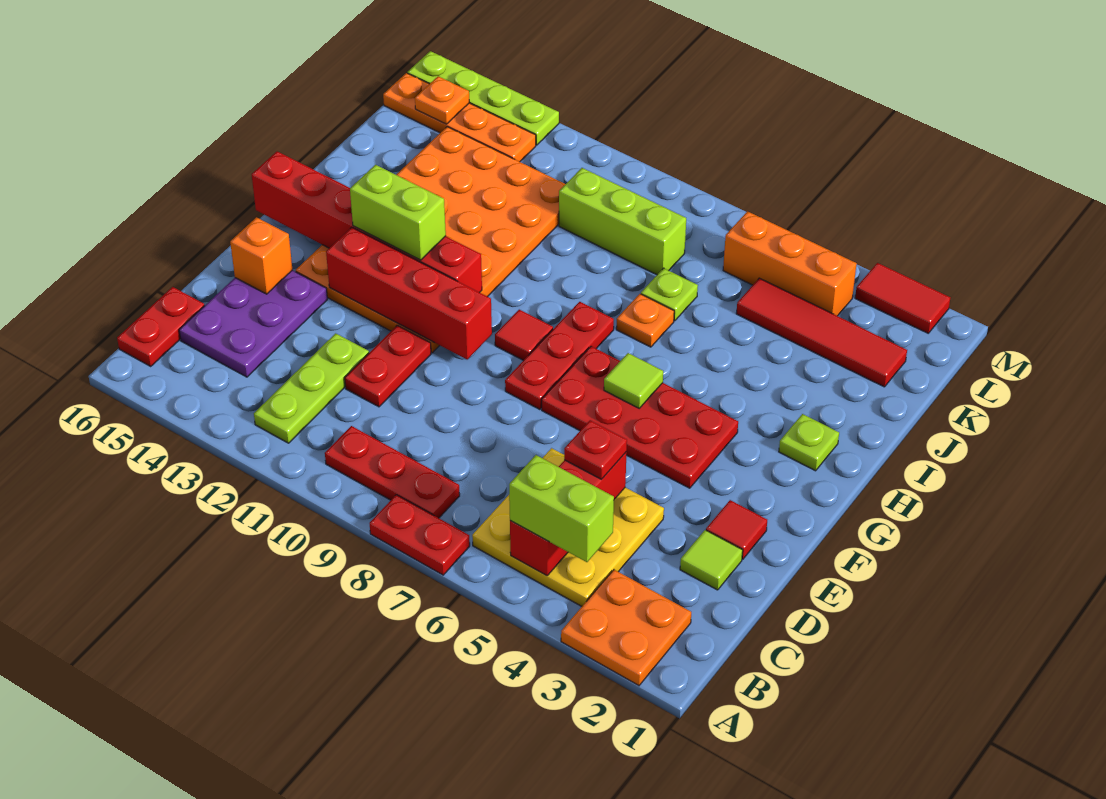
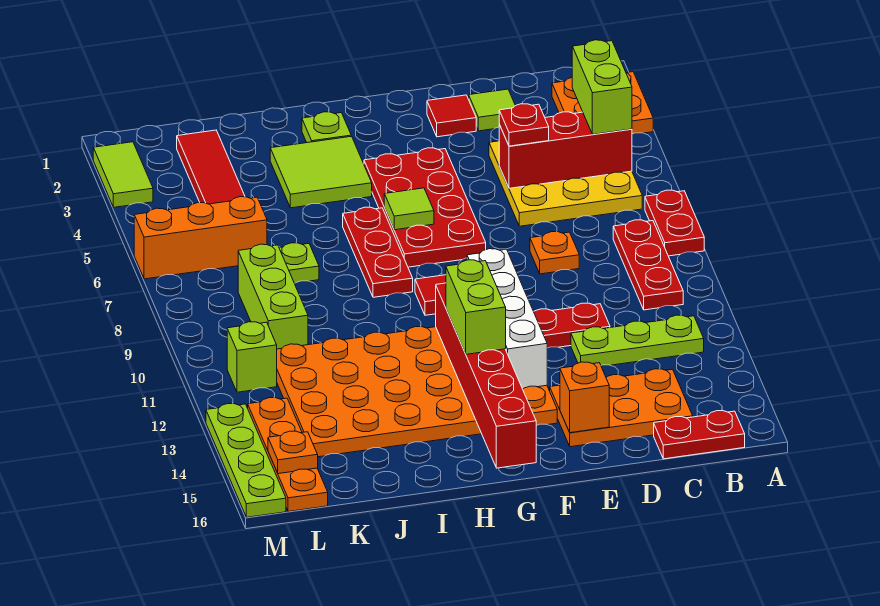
purple plate C14:E15 level 1 -> orange plate C14:E15 level 1
red plate F8:H8 level 1 -> red plate H6:H8 level 1
red brick F10:F13 level 2 -> white brick F10:F13 level 2
none -> lime tile H3:I4 level 1
orange plate I7 level 1 -> orange plate D8 level 1
orange brick L4:L6 level 1 -> orange brick K6:M6 level 1
none -> lime brick L11 level 1
red tile M2:M3 level 1 -> lime tile M2:M3 level 1

